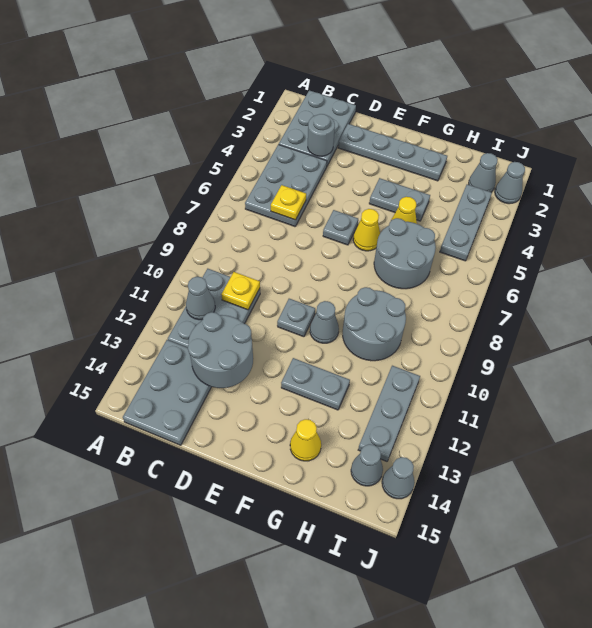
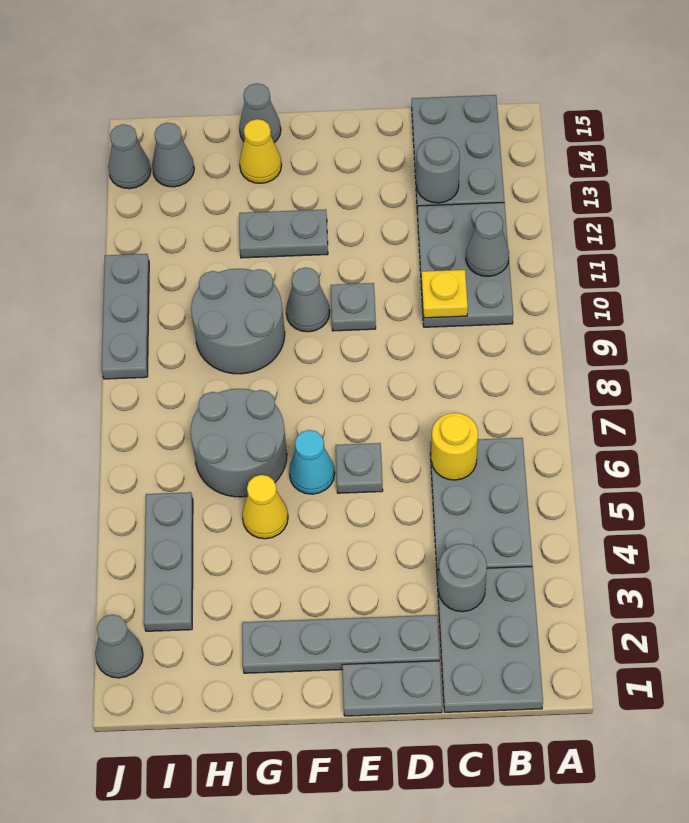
yellow plate C6 level 2 -> yellow round brick C6 level 2
grey round brick C12:D13 level 2 -> grey round brick C13 level 2
grey plate F4:G4 level 1 -> grey plate D1:E1 level 1
yellow cone F6 level 1 -> cyan cone F6 level 1
grey cone I2 level 1 -> grey cone G15 level 1
grey plate I11:I13 level 1 -> grey plate J9:J11 level 1

